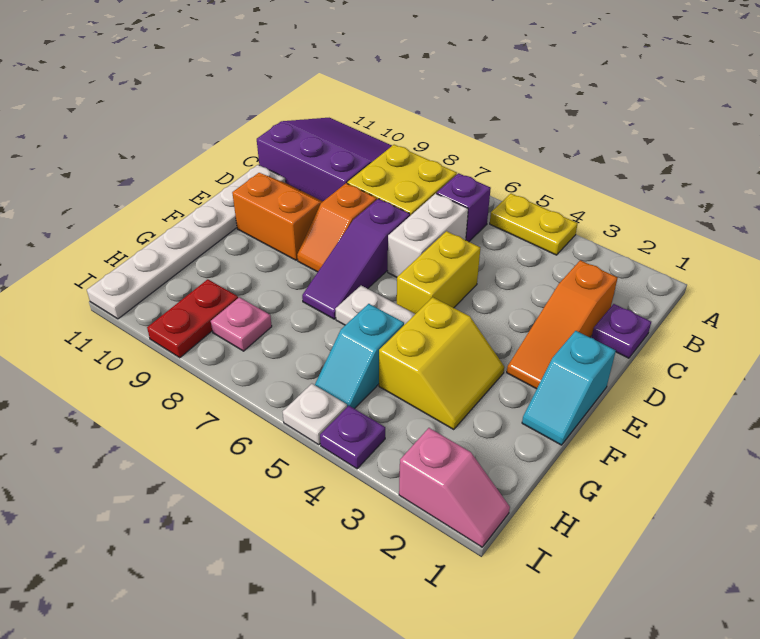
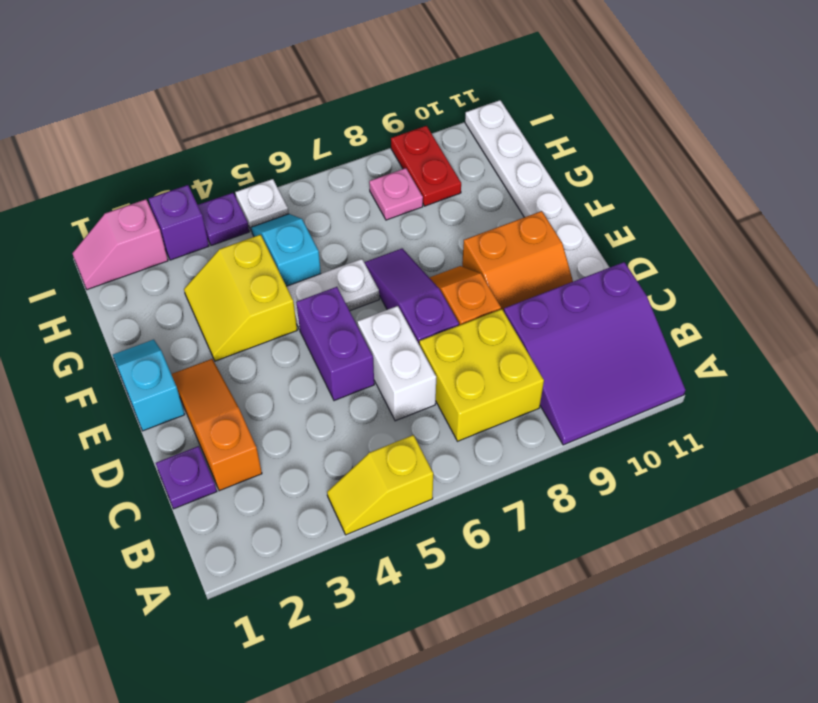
yellow plate A4:A5 level 1 -> yellow slope A4:A5 level 1 top 5
purple brick B6 level 1 -> purple brick I3 level 1
yellow brick D5:E5 level 1 -> purple brick D5:E5 level 1

